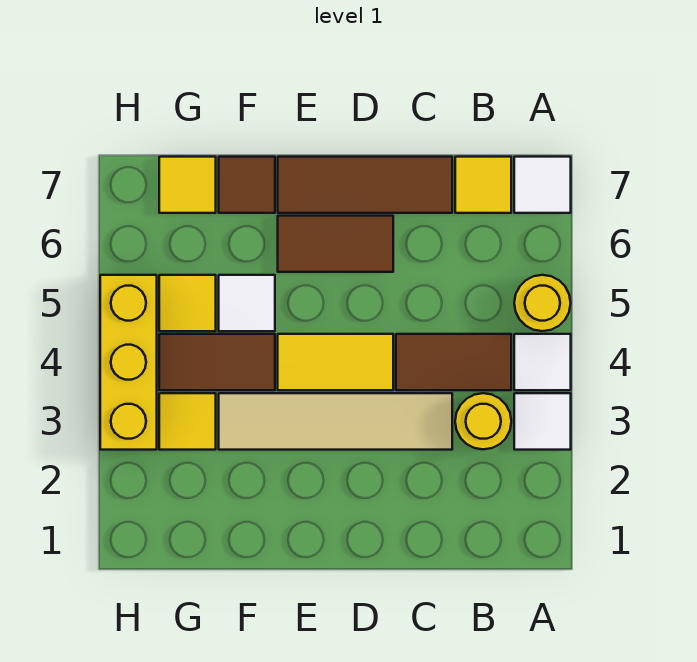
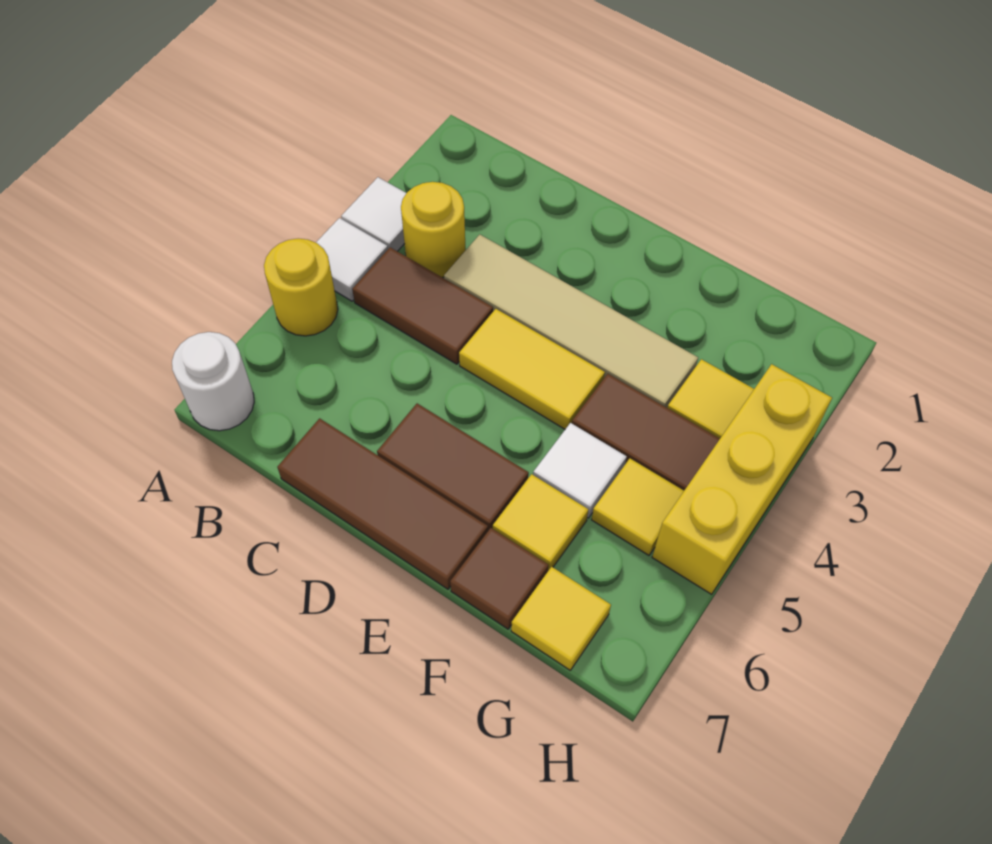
white tile A7 level 1 -> white round brick A7 level 1
yellow tile B7 level 1 -> yellow tile F6 level 1

